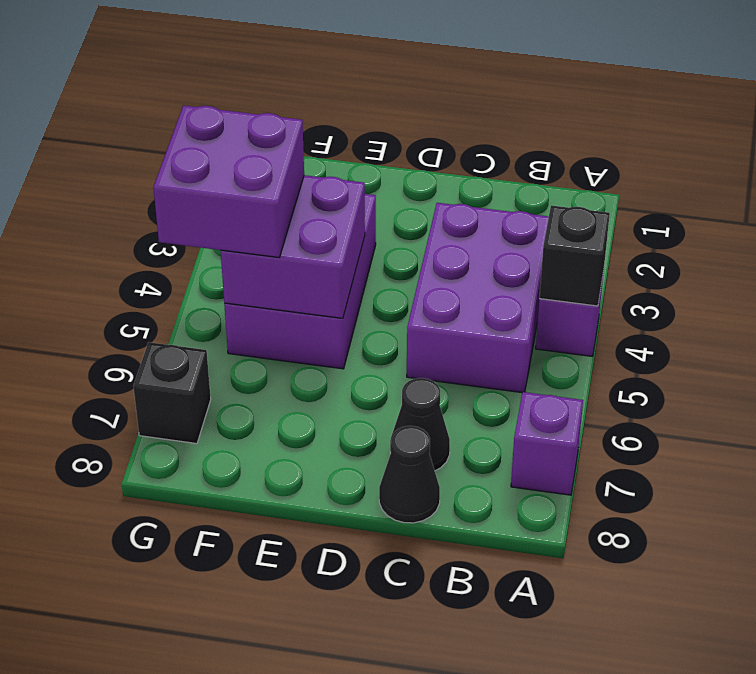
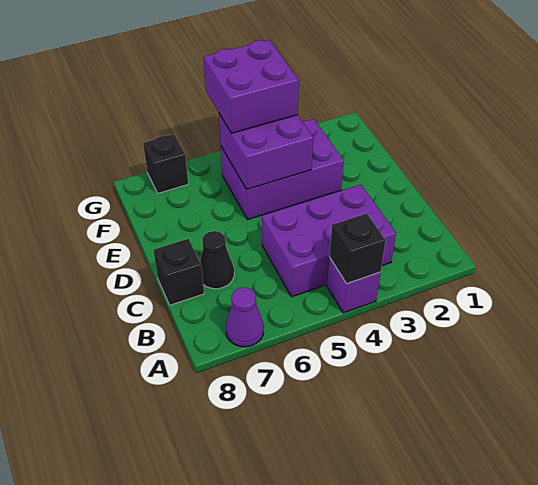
purple brick A7 level 1 -> purple cone A7 level 1
black cone C8 level 1 -> black brick C8 level 1

